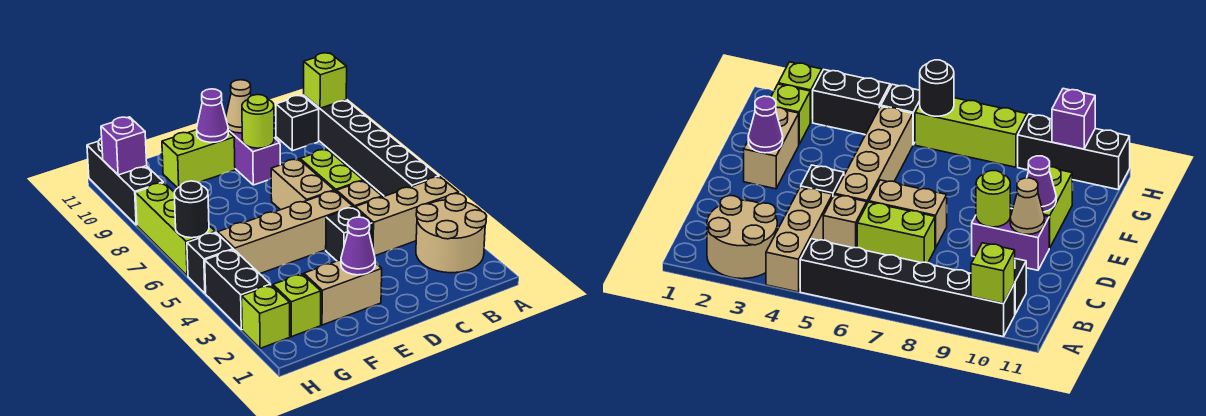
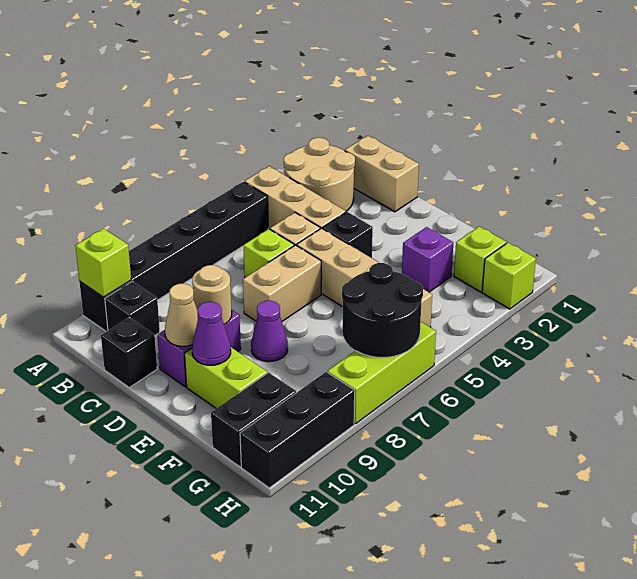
lime brick C6:C7 level 1 -> lime brick C6 level 1
lime round brick D9 level 2 -> tan round brick D9 level 2
tan brick E2:F2 level 1 -> tan brick B1:C1 level 1
purple cone E2 level 2 -> purple cone E8 level 1
black brick H3:H4 level 1 -> black brick G10:G11 level 1
black brick H5 level 1 -> black brick C11 level 1
black round brick H6 level 2 -> black round brick G6:H7 level 2
purple brick H10 level 2 -> purple brick F3 level 1

